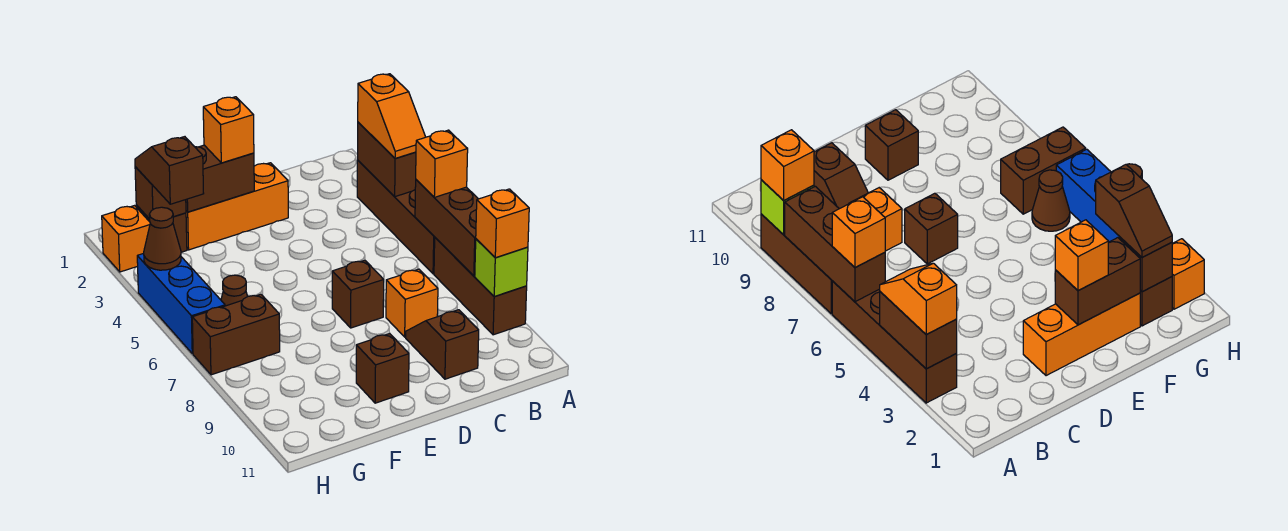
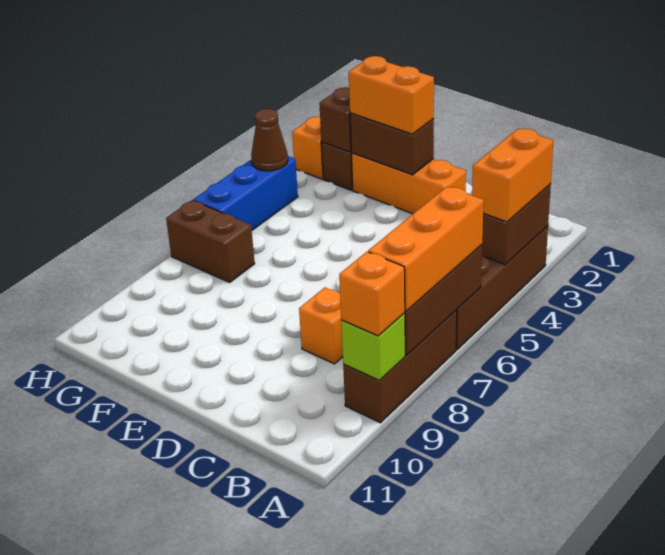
orange slope A3:A4 level 3 top 3 -> orange brick A3:A4 level 3
orange brick A6 level 3 -> orange brick A6:A8 level 3
brown slope C9:C10 level 1 top 10 -> none
brown brick D7 level 1 -> none
orange brick E2 level 3 -> orange brick E2:F2 level 3
brown brick E10 level 1 -> none
brown slope G2:G3 level 3 top 3 -> none
brown cone G6 level 1 -> none

